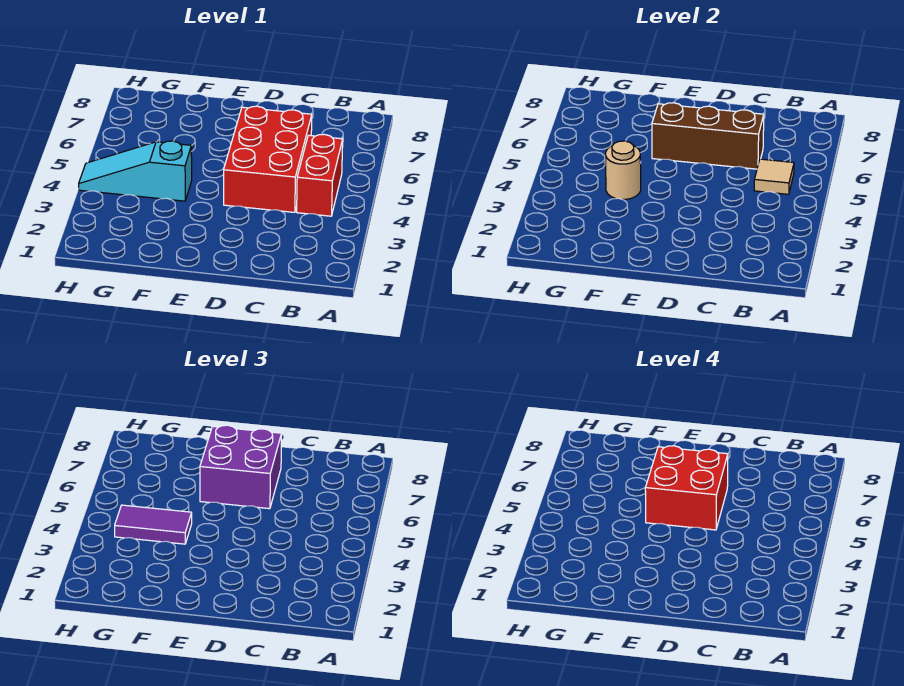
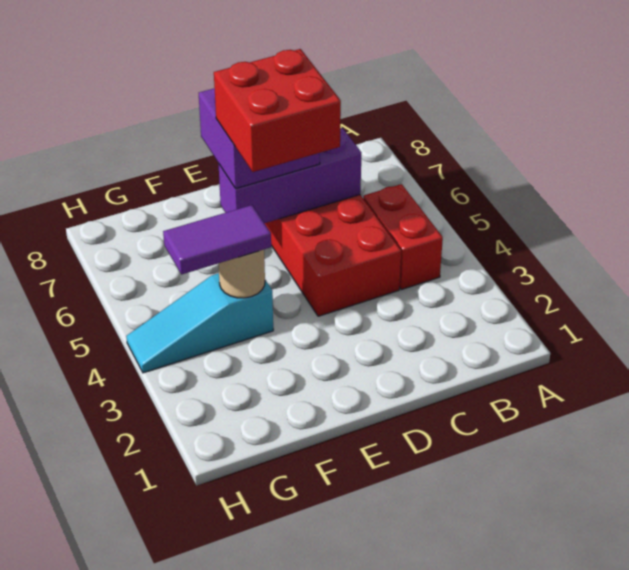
tan tile B5 level 2 -> none
brown brick C6:E6 level 2 -> purple brick C6:E6 level 2

